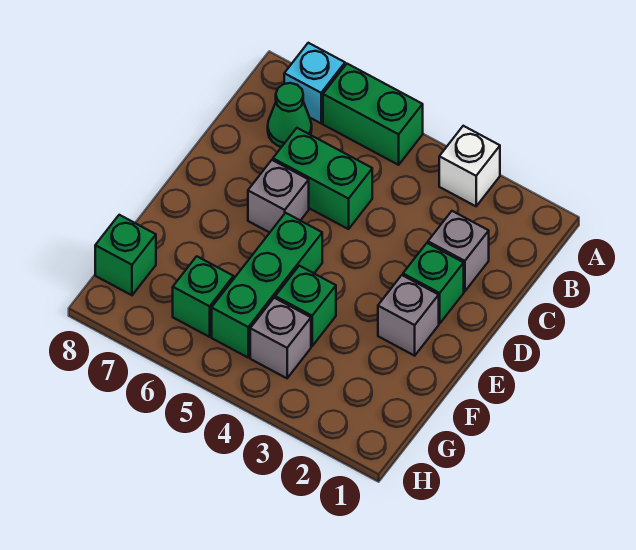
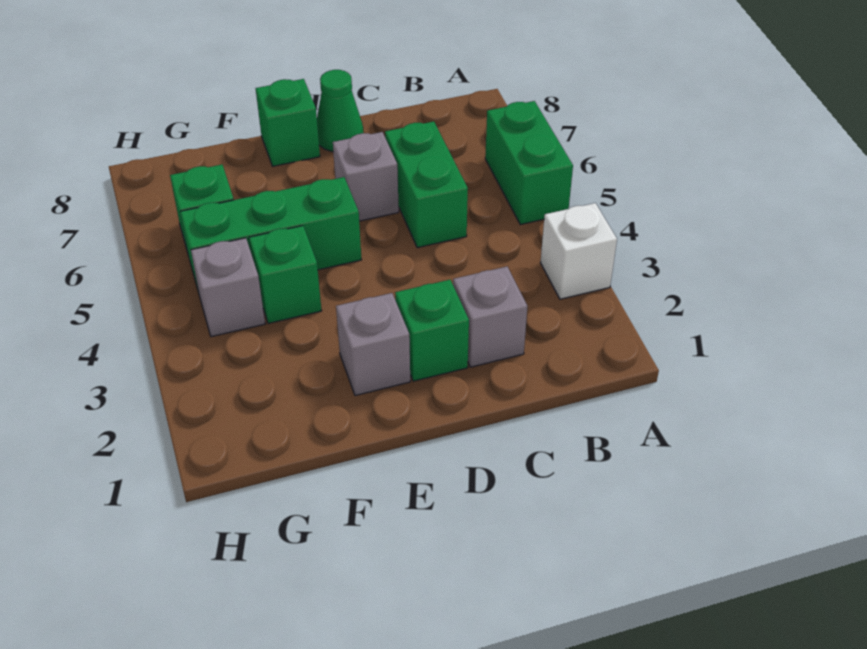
cyan brick A7 level 1 -> none
green cone B7 level 1 -> green cone D8 level 1
green brick G8 level 1 -> green brick E8 level 1

